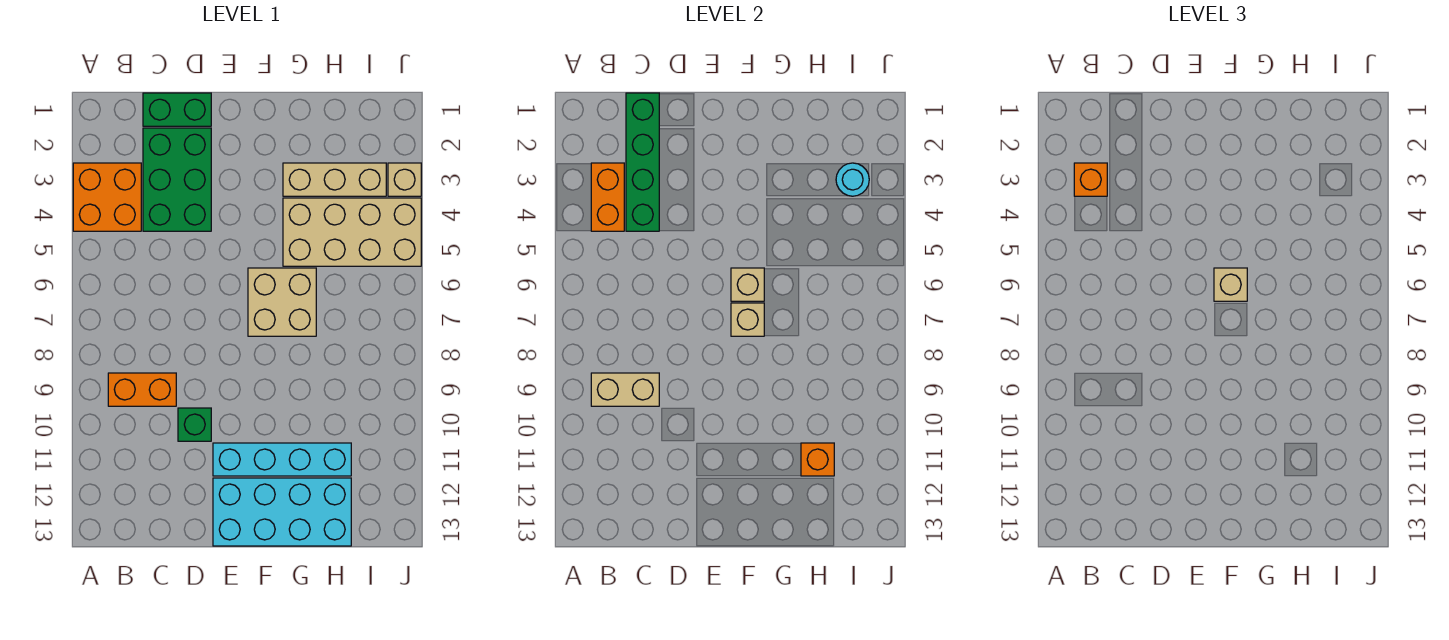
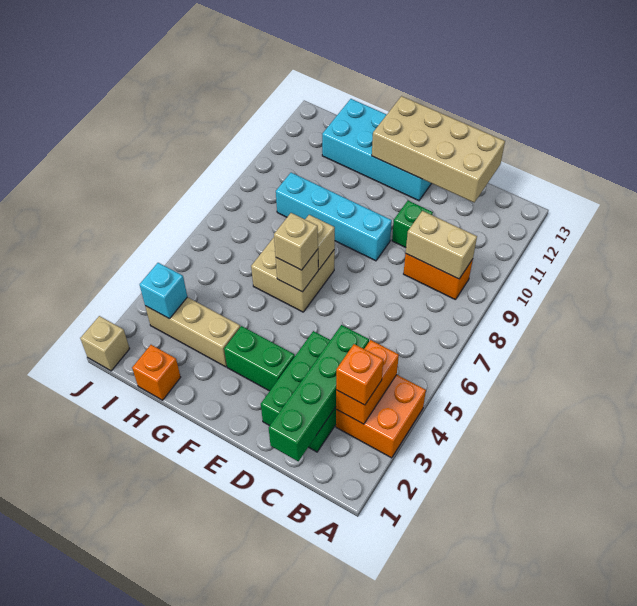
green brick C1:D1 level 1 -> green brick E3:F3 level 1
cyan brick E11:H11 level 1 -> cyan brick E9:H9 level 1
tan brick G4:J5 level 1 -> tan brick C12:F13 level 2
orange brick H11 level 2 -> orange brick H1 level 1
cyan round brick I3 level 2 -> cyan brick I3 level 2
tan brick J3 level 1 -> tan brick J1 level 1

